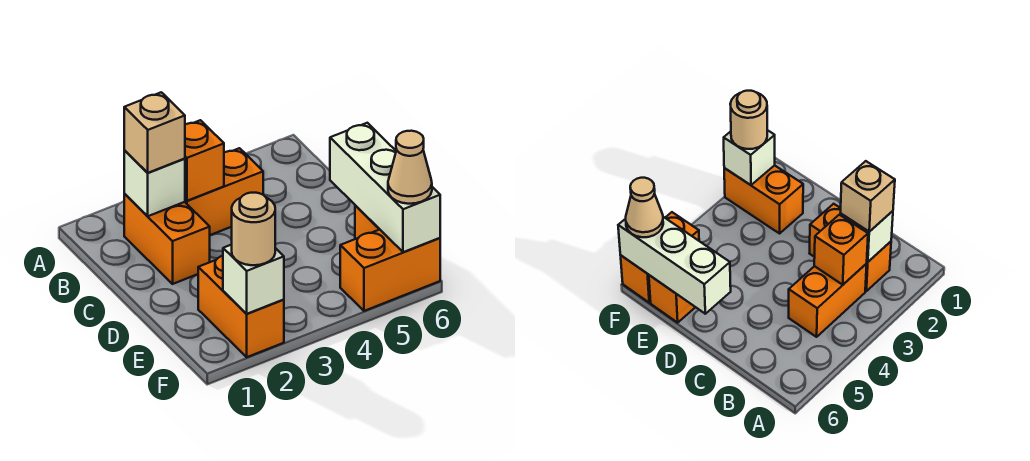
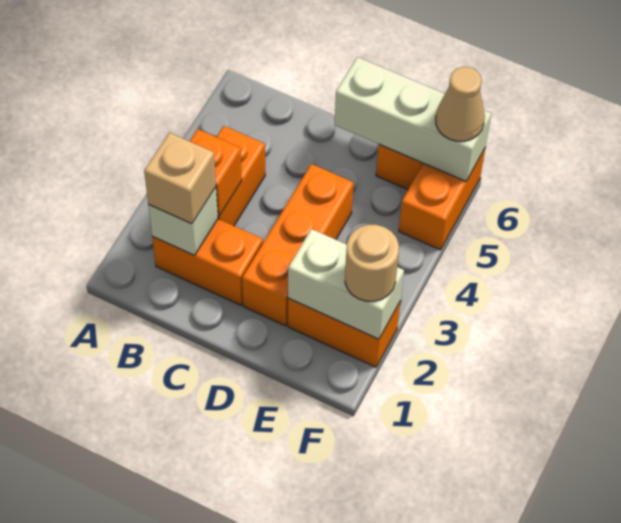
none -> orange brick D2:D4 level 1
white brick F2 level 2 -> white brick E2:F2 level 2

